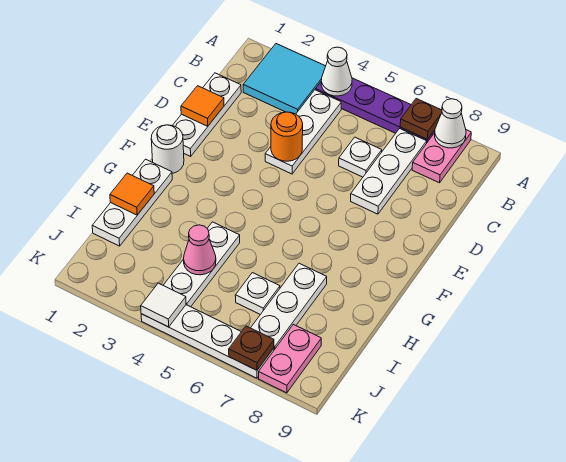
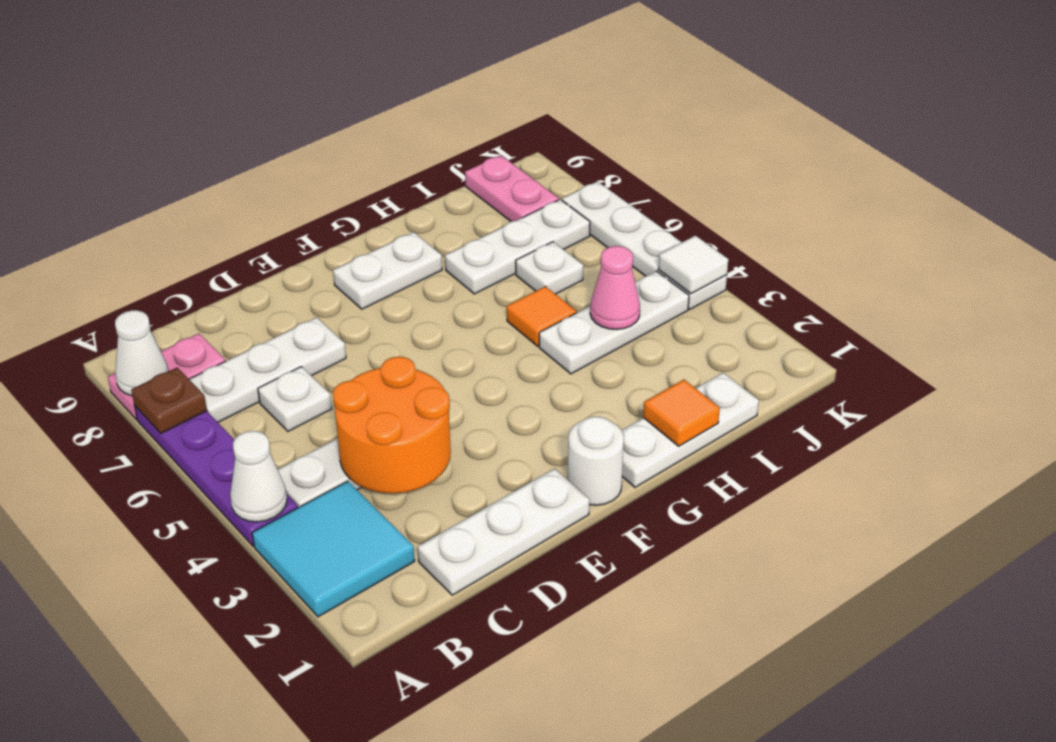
orange tile D1 level 2 -> orange tile H5 level 1
orange round brick D4 level 2 -> orange round brick C3:D4 level 2
none -> white plate F8:G8 level 1
pink plate J8:K8 level 1 -> pink plate J8:J9 level 1
brown plate K7 level 2 -> none

